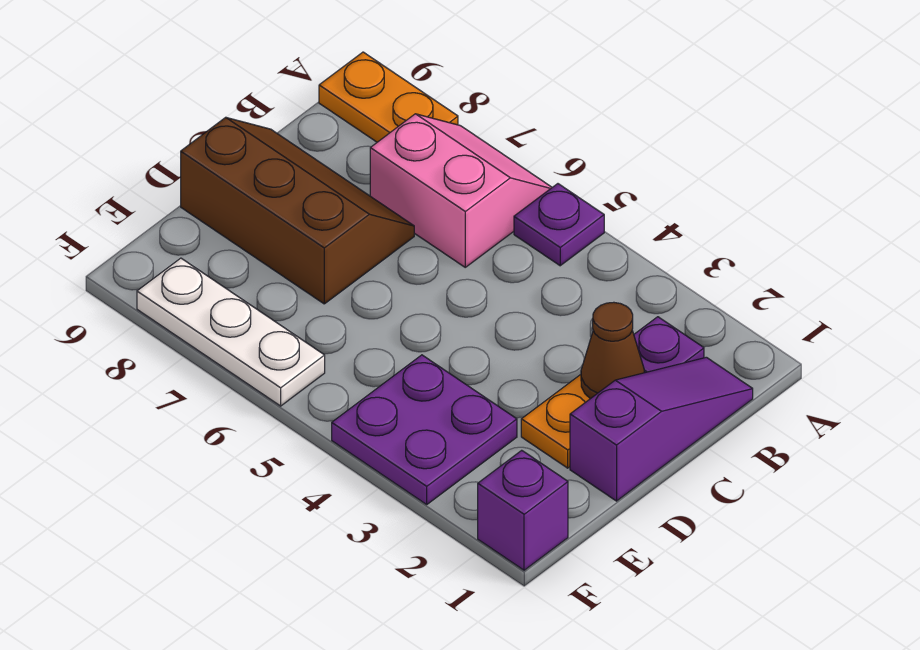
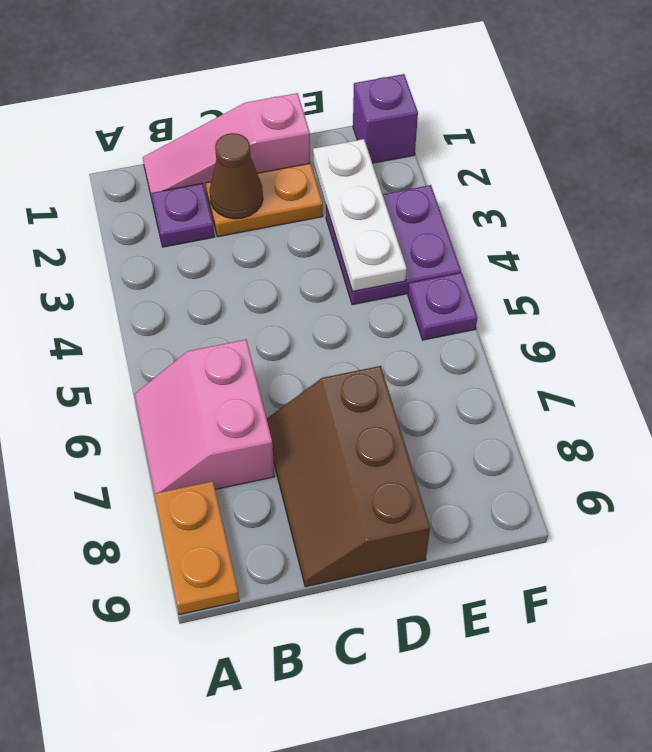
purple plate A5 level 1 -> purple plate F5 level 1
purple slope B1:D1 level 1 top D -> pink slope B1:D1 level 1 top D
white plate F6:F8 level 1 -> white plate E2:E4 level 2

